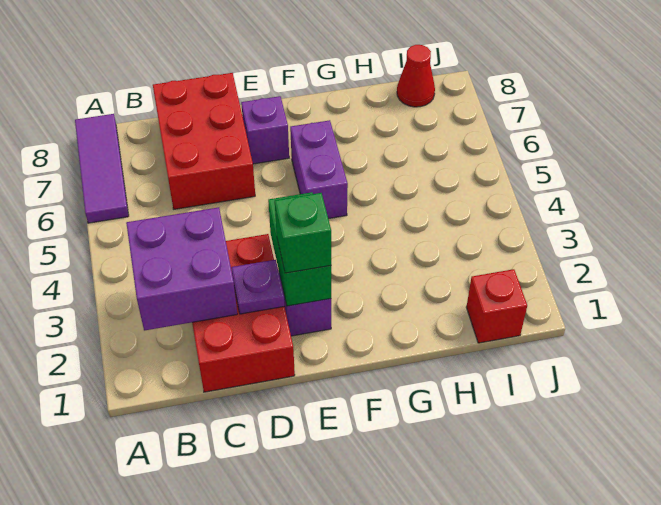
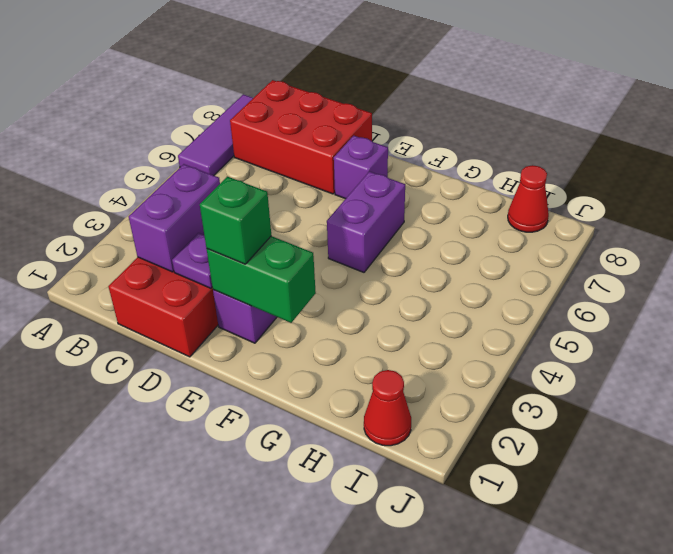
purple brick B2:C3 level 2 -> purple brick C2:C3 level 2
red brick C6:D8 level 1 -> red brick B7:D8 level 1
green brick E2:E3 level 2 -> green brick E2:F2 level 2
red brick I1 level 1 -> red cone I1 level 1

